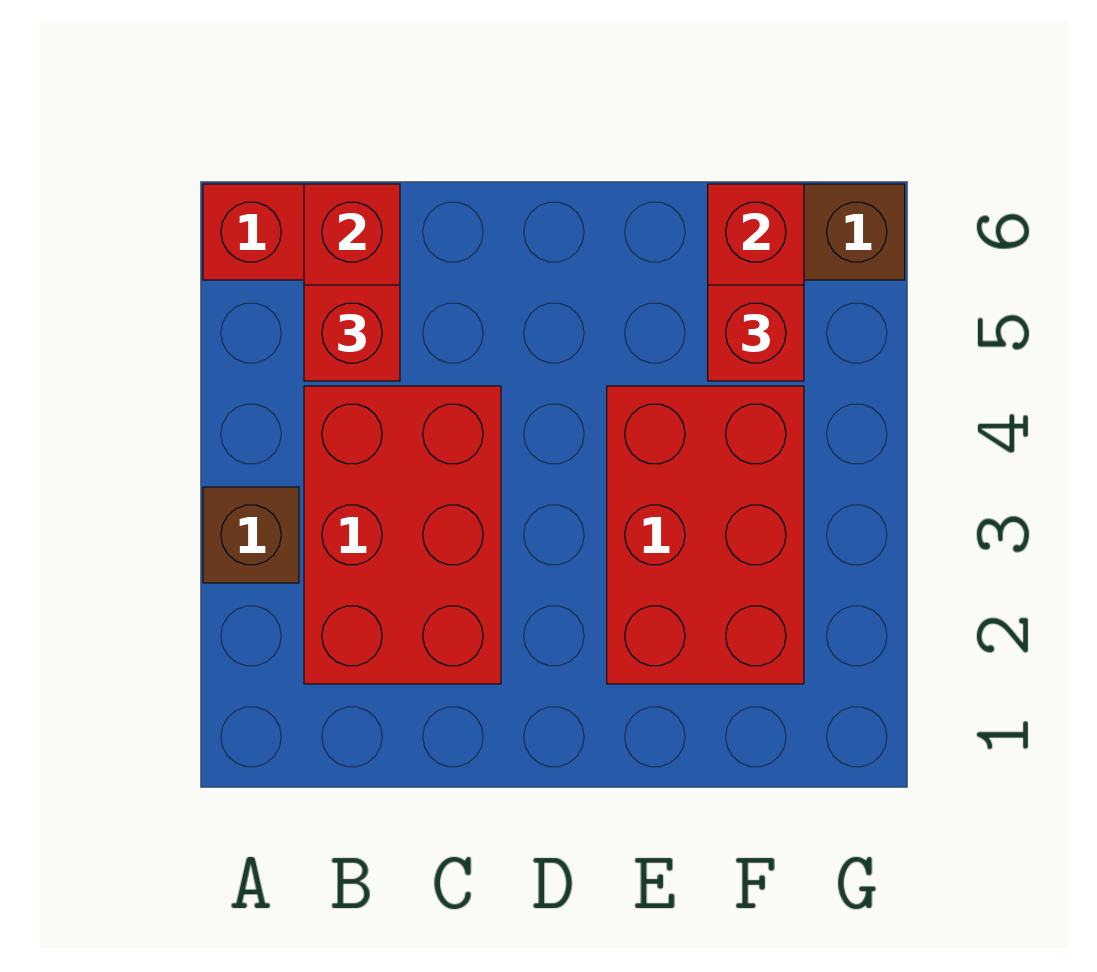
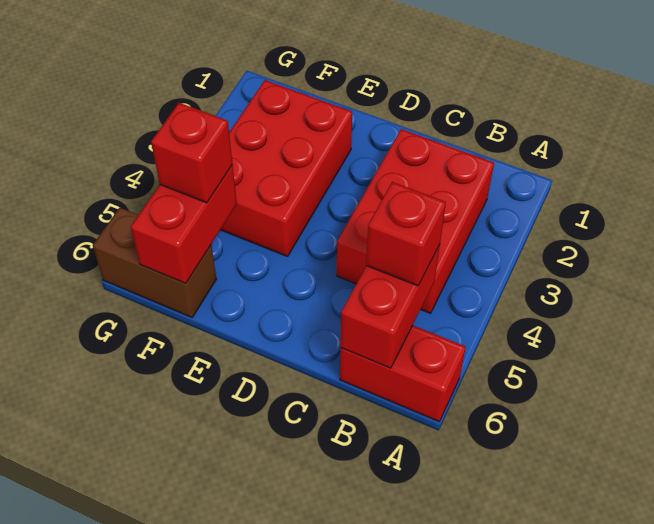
brown brick A3 level 1 -> none

